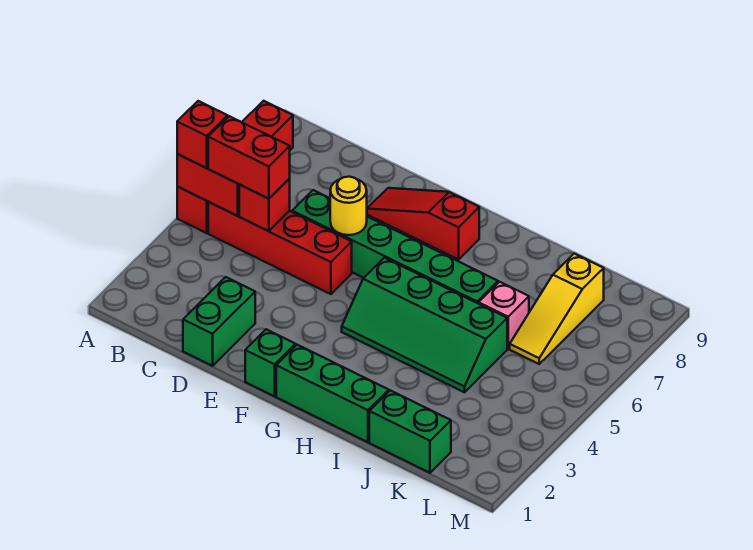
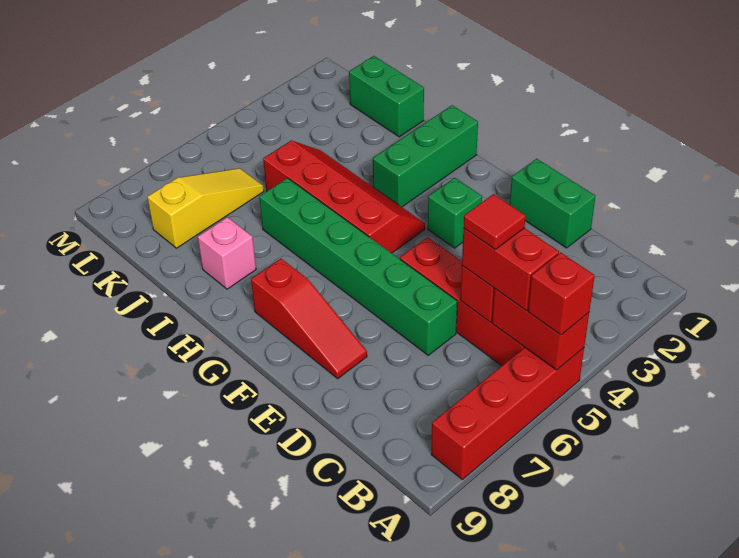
none -> red tile C5 level 4
green brick D1:D2 level 1 -> green brick D1:E1 level 1
yellow round brick E6 level 2 -> none
green brick F1 level 1 -> green brick F3 level 1
green brick G1:I1 level 1 -> green brick H1:H3 level 1
green slope G4:J5 level 1 top 5 -> red slope G4:J5 level 1 top 5
pink brick J6 level 1 -> pink brick I8 level 1

